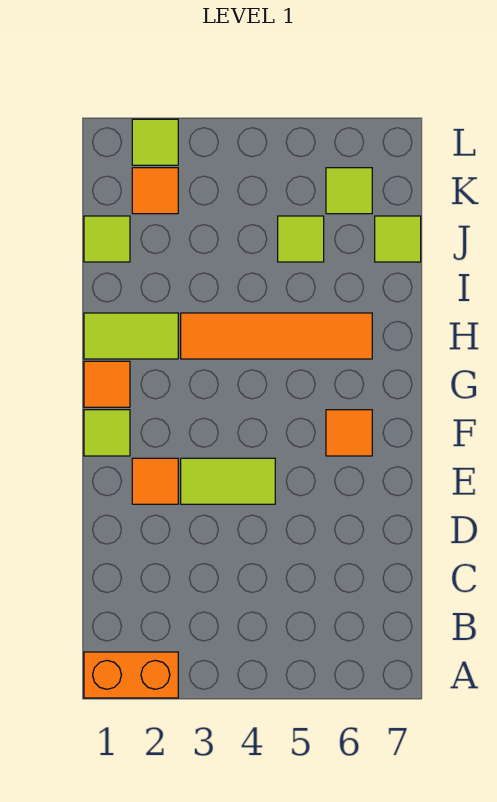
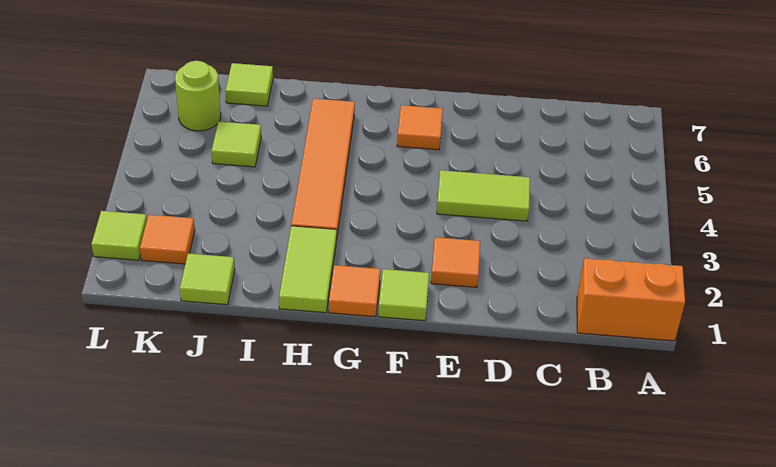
orange brick A1:A2 level 1 -> orange brick A1:B1 level 1
lime tile E3:E4 level 1 -> lime tile D4:E4 level 1
lime tile K6 level 1 -> lime round brick K6 level 1

